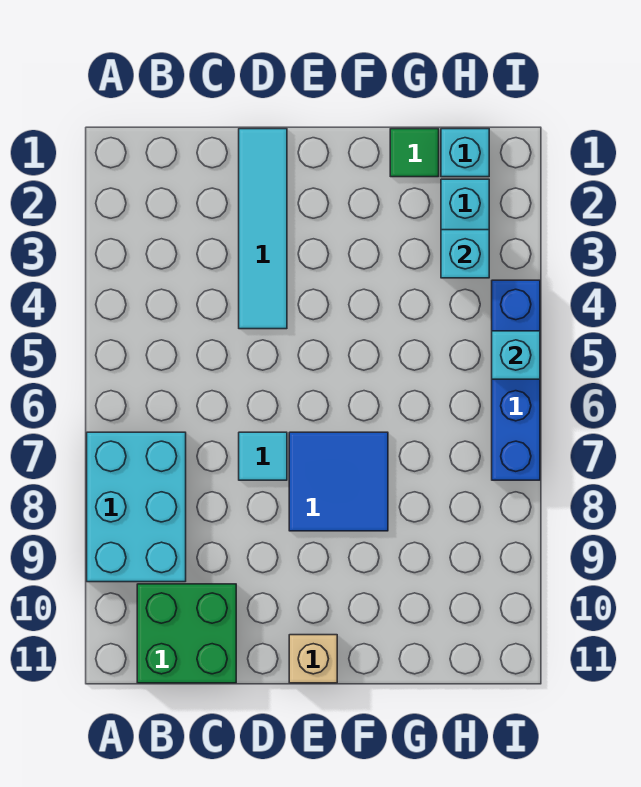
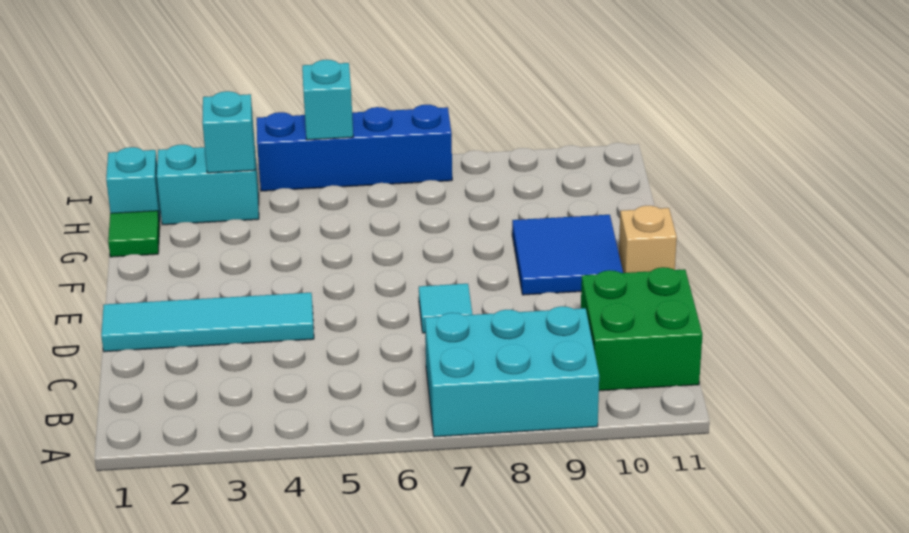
blue tile E7:F8 level 1 -> blue tile E9:F10 level 1

